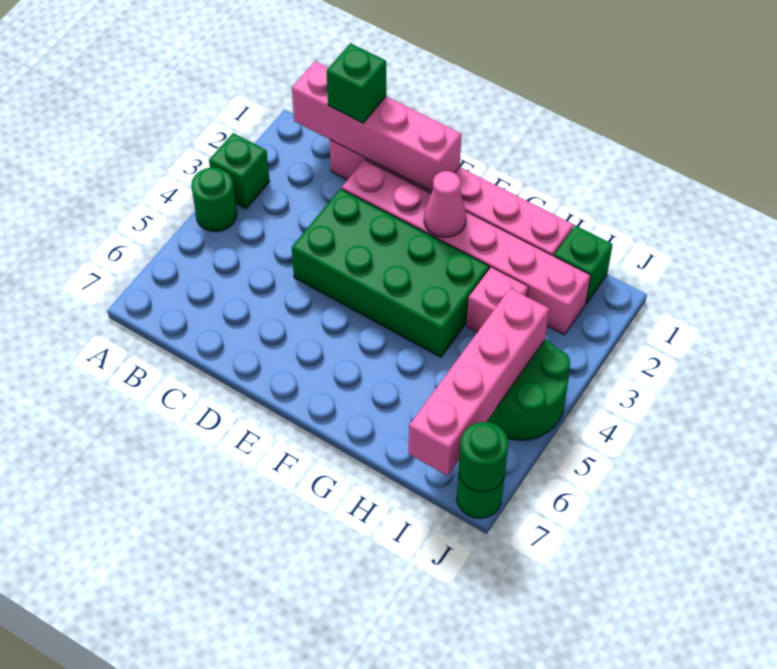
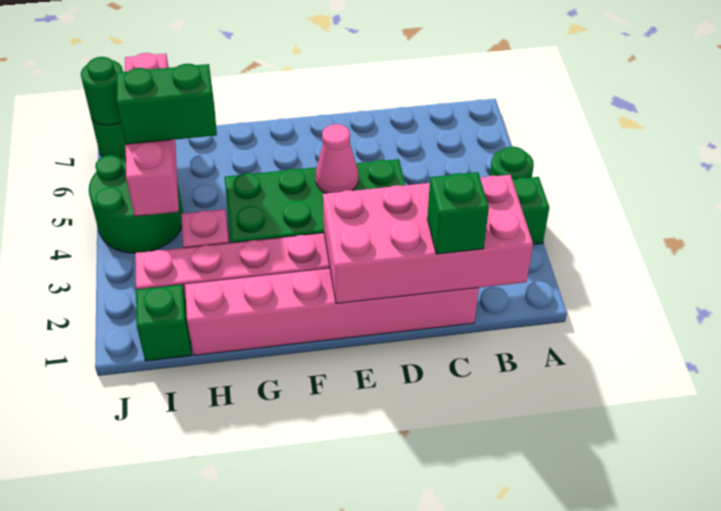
pink brick B1:E1 level 2 -> pink brick B1:E2 level 2
pink cone F2 level 2 -> pink cone E4 level 2
none -> green brick H5:I5 level 3

